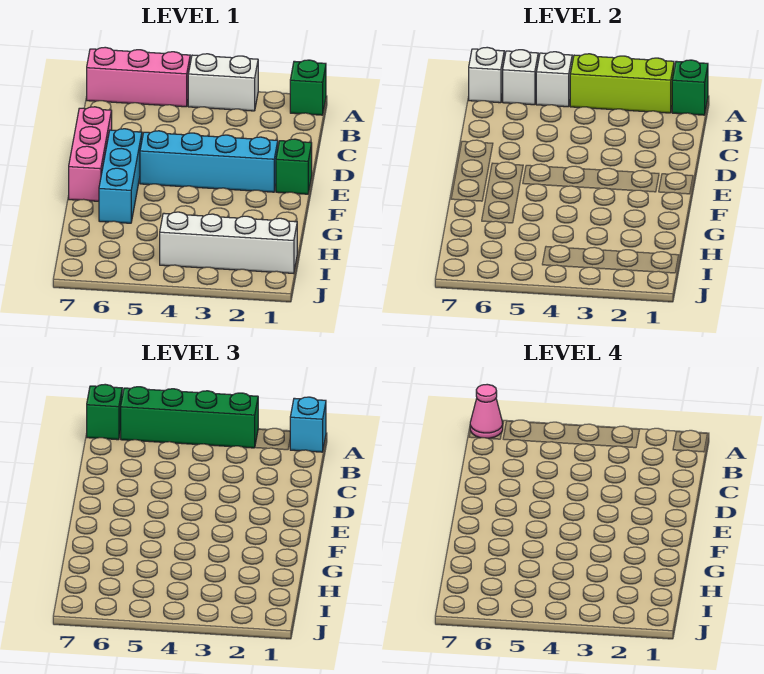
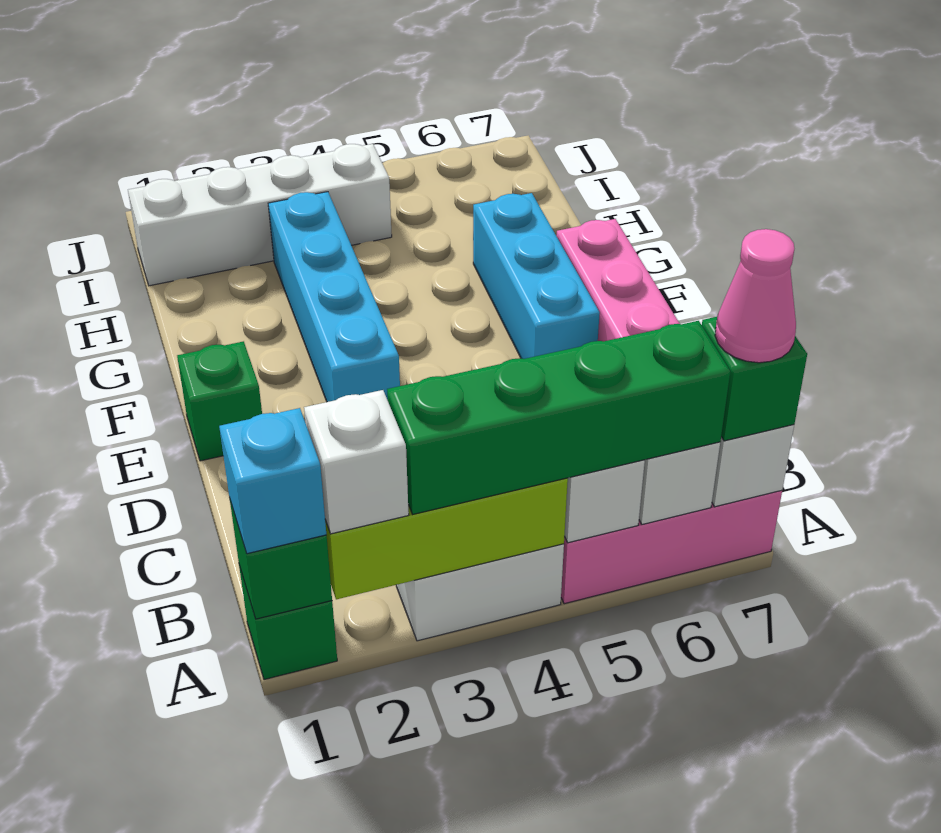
none -> white brick A2 level 3
cyan brick E2:E5 level 1 -> cyan brick E3:H3 level 1

